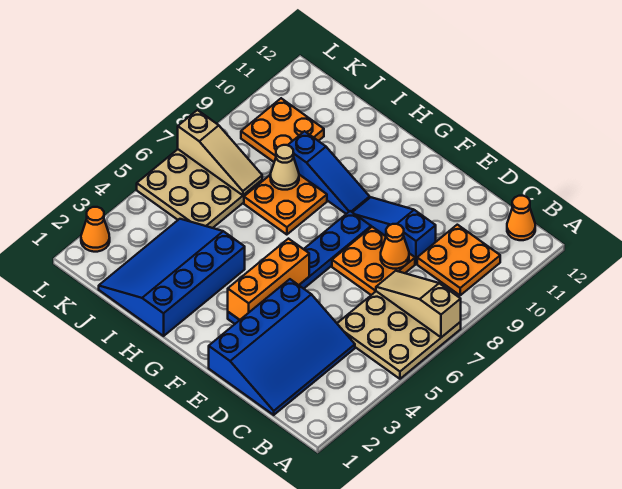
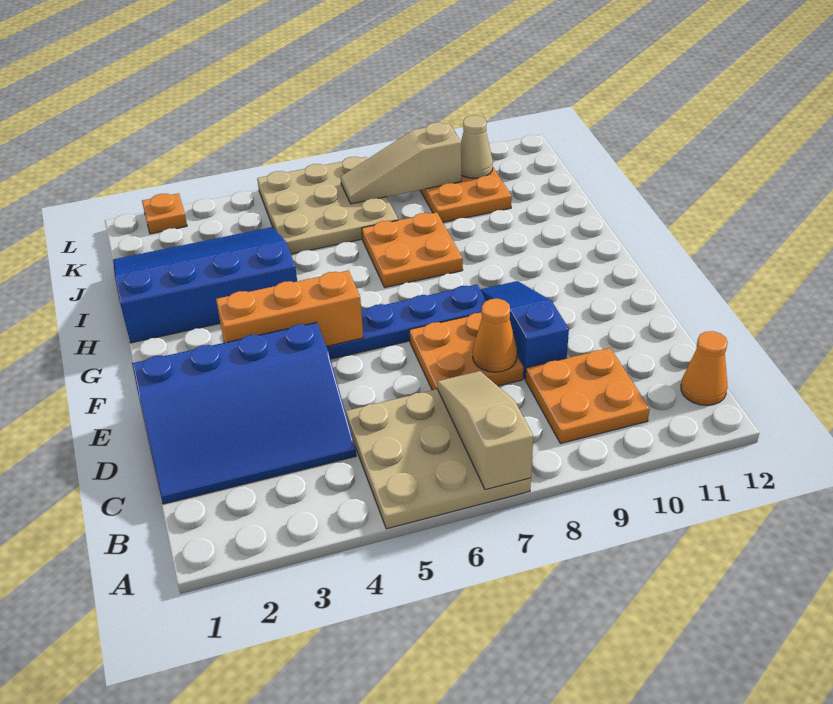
blue slope G9:I9 level 1 top I -> none
tan cone I8 level 2 -> tan cone K10 level 2
tan slope J7:L7 level 2 top L -> tan slope K7:K9 level 2 top 9
orange cone L2 level 1 -> orange plate L2 level 1

